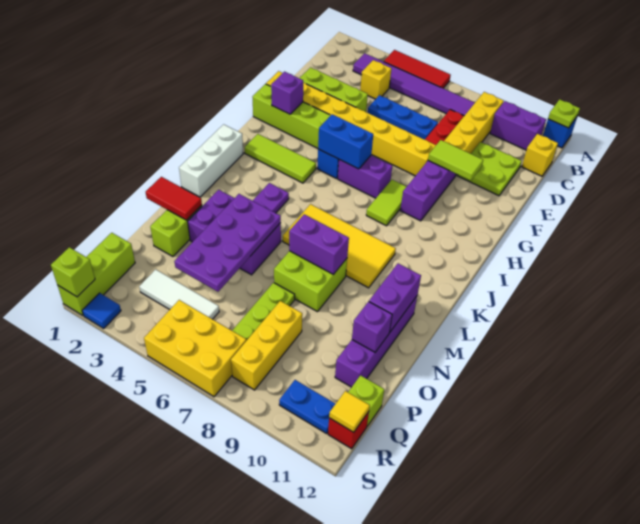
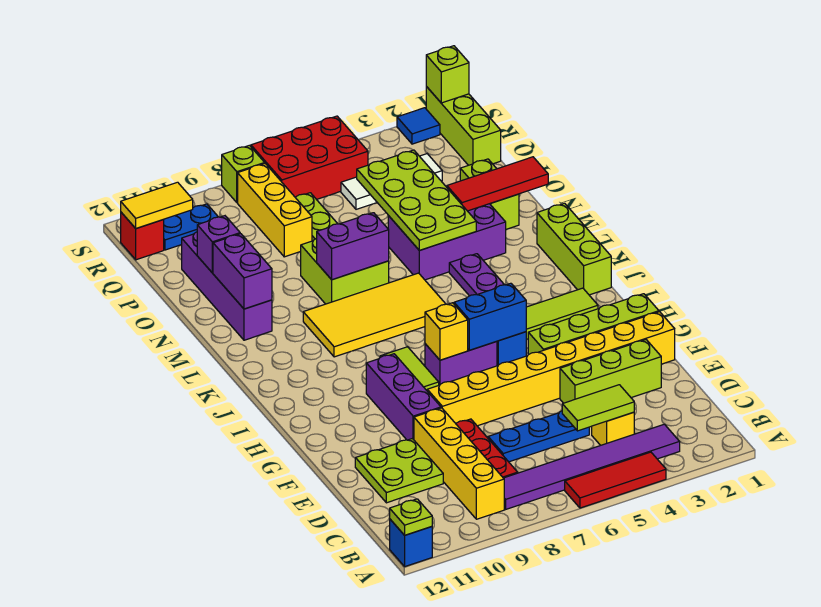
purple brick B10:B11 level 1 -> none
yellow brick C12 level 1 -> yellow brick H7 level 2
lime tile F9:F10 level 2 -> lime tile C4:C5 level 2
purple brick G2 level 2 -> none
white brick J1:L1 level 1 -> lime brick J1:L1 level 1
purple plate M4:P5 level 2 -> lime plate M4:P5 level 2
red tile N1:N2 level 2 -> red tile N1:N3 level 2
lime brick Q12 level 1 -> lime brick S8 level 1
yellow brick R5:S7 level 1 -> red brick R5:S7 level 1
yellow tile R12 level 2 -> yellow tile R11:R12 level 2

